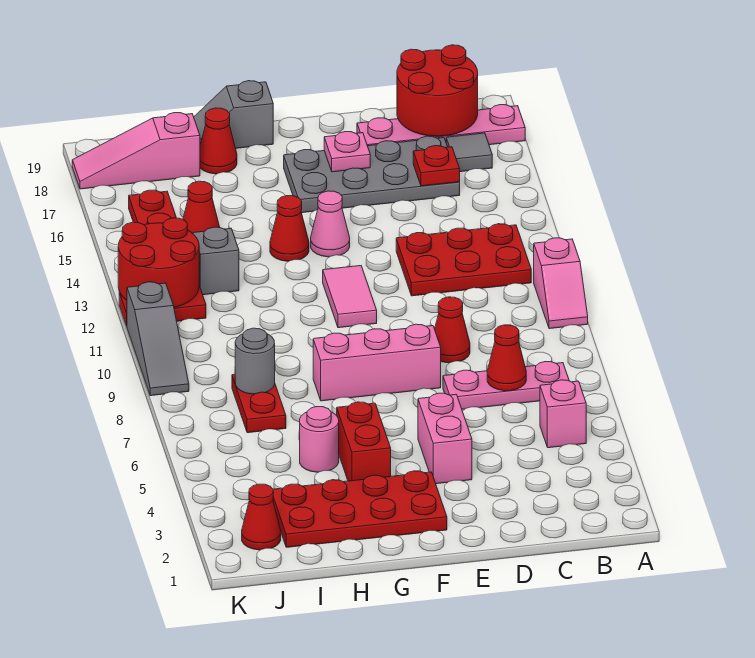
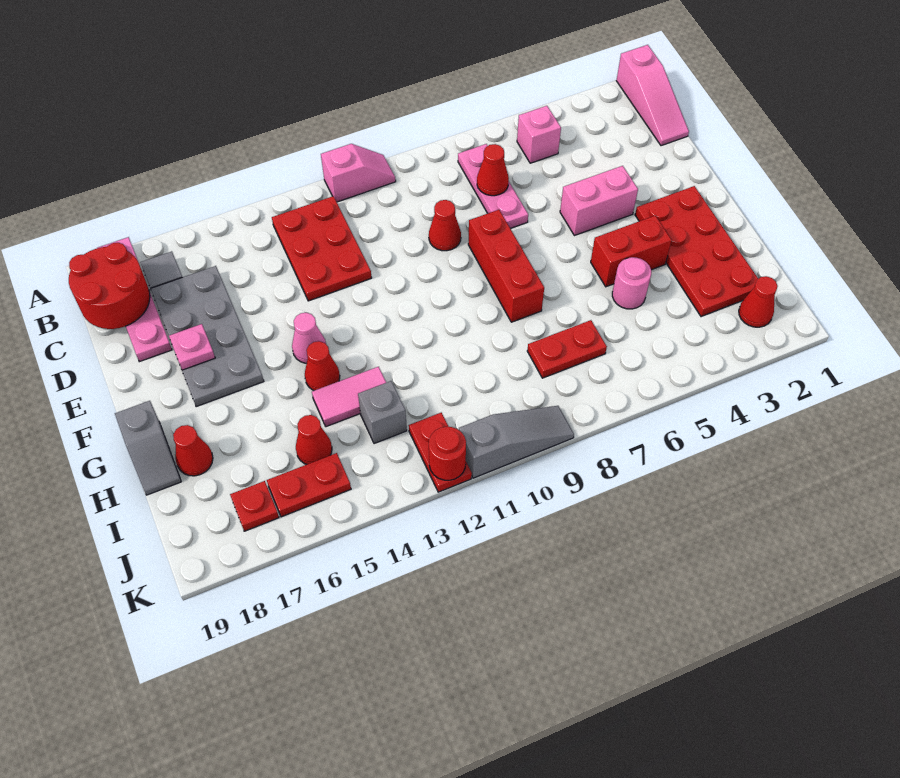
red plate C16 level 2 -> red plate J17 level 1
pink brick E8:G8 level 1 -> red brick E8:G8 level 1
pink tile F11:F12 level 1 -> pink tile H13:H14 level 1
grey round brick I8 level 2 -> none
pink slope I18:K18 level 1 top I -> pink slope A1:C1 level 1 top A
red round brick J12:K13 level 2 -> red round brick K12 level 2

